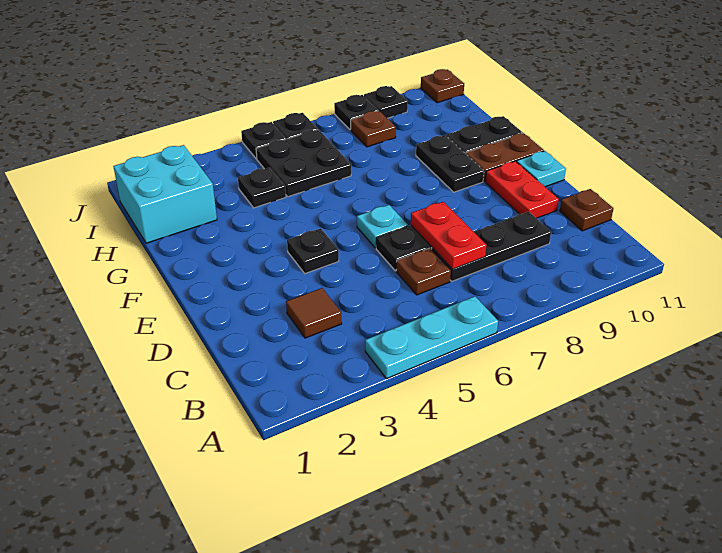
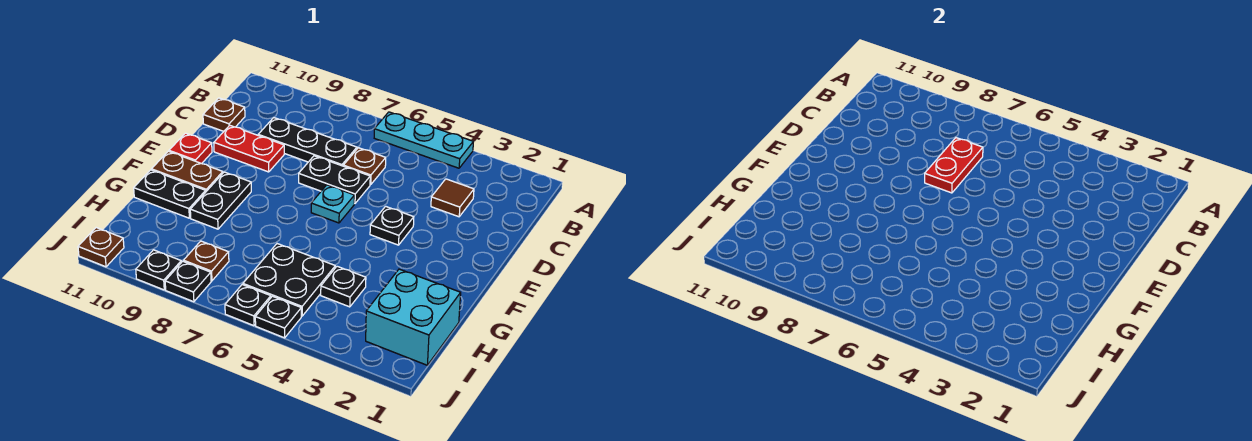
red plate D10:E10 level 1 -> red plate D9:D10 level 1
cyan plate E11 level 1 -> red plate E11 level 1

